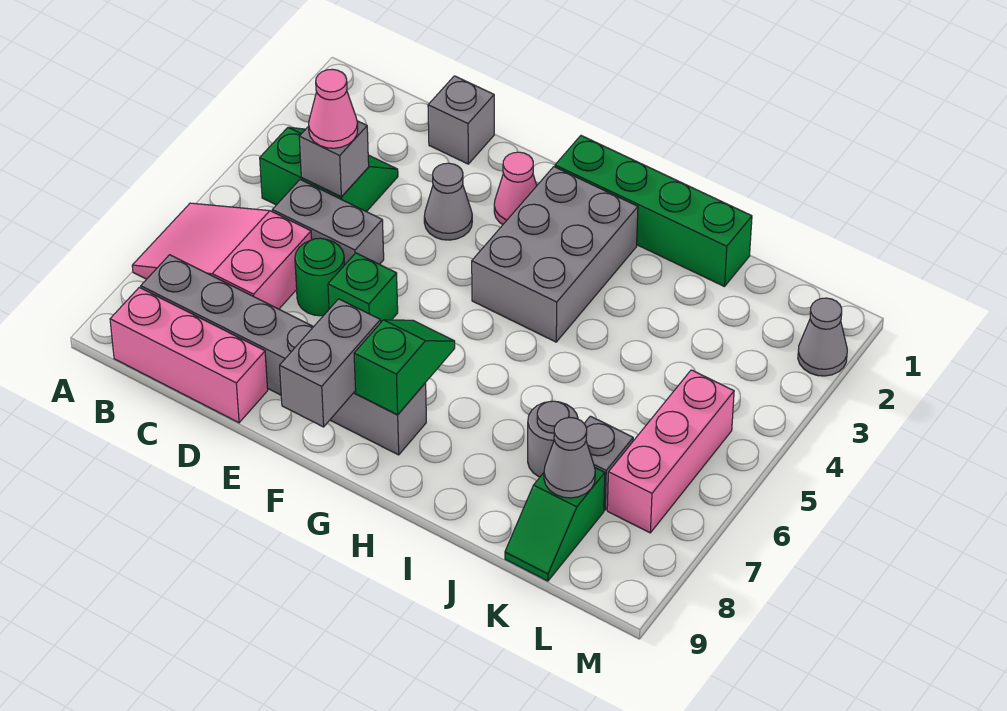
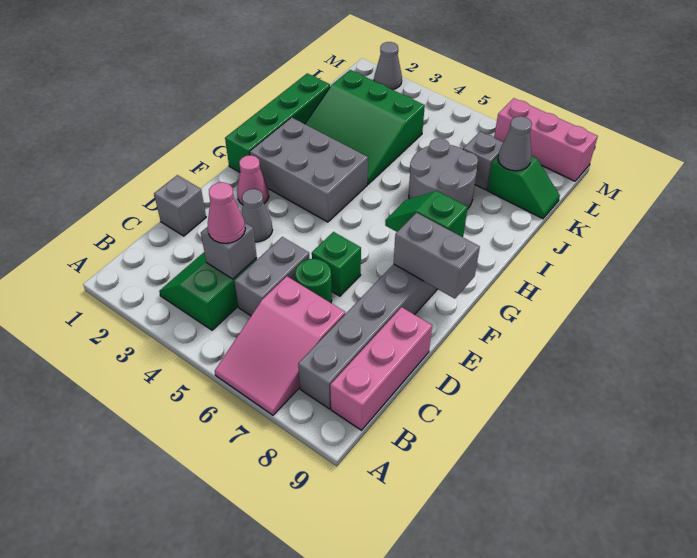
none -> green slope I2:K4 level 1 top K
grey round brick J7 level 1 -> grey round brick I6:J7 level 1
pink brick L5:L7 level 1 -> pink brick M7:M9 level 1

